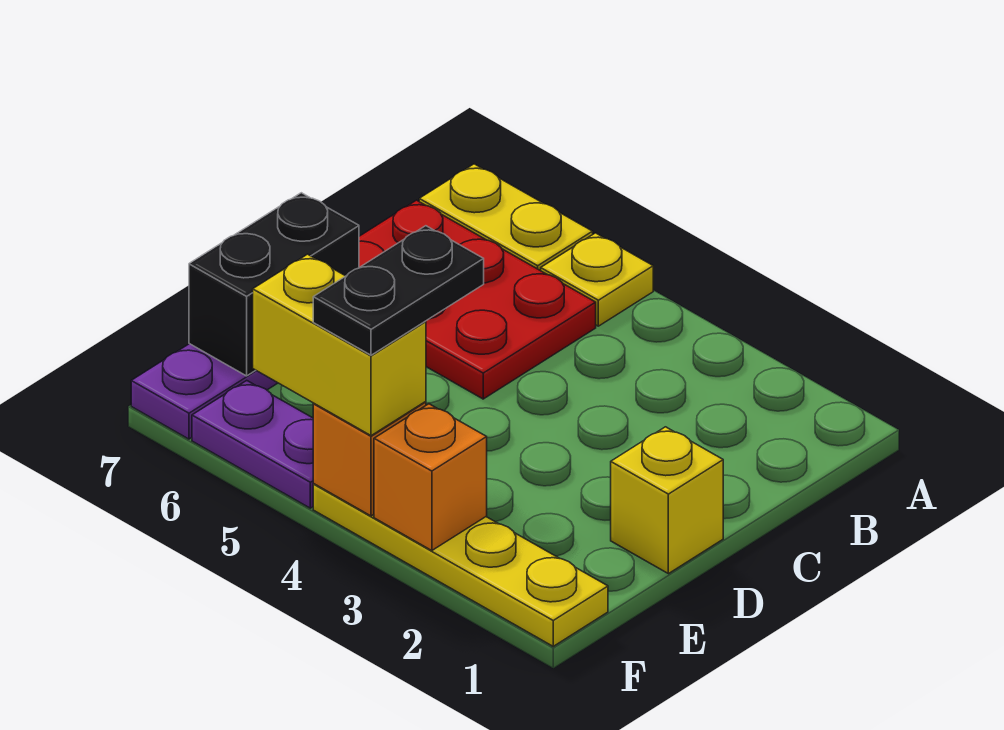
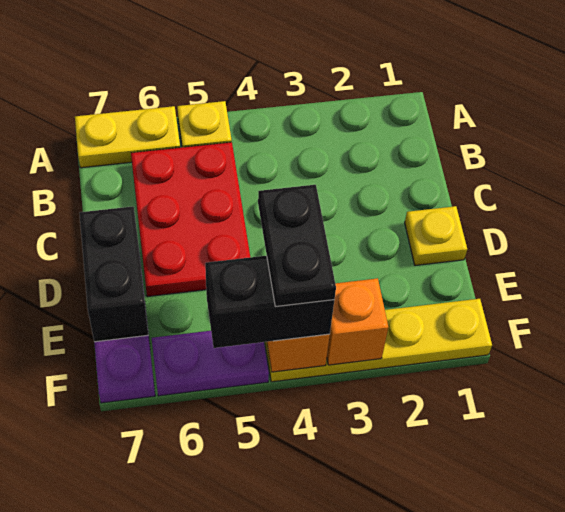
red plate B5:C7 level 1 -> red plate B5:D6 level 1
yellow brick D1 level 1 -> yellow plate D1 level 1
yellow brick F4:F5 level 3 -> black brick F4:F5 level 3

